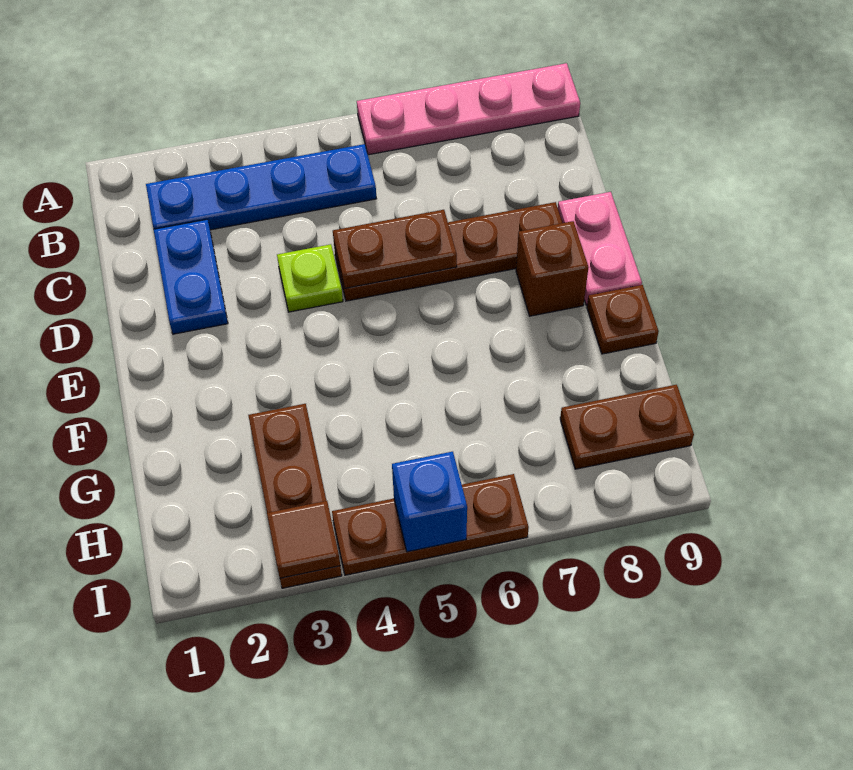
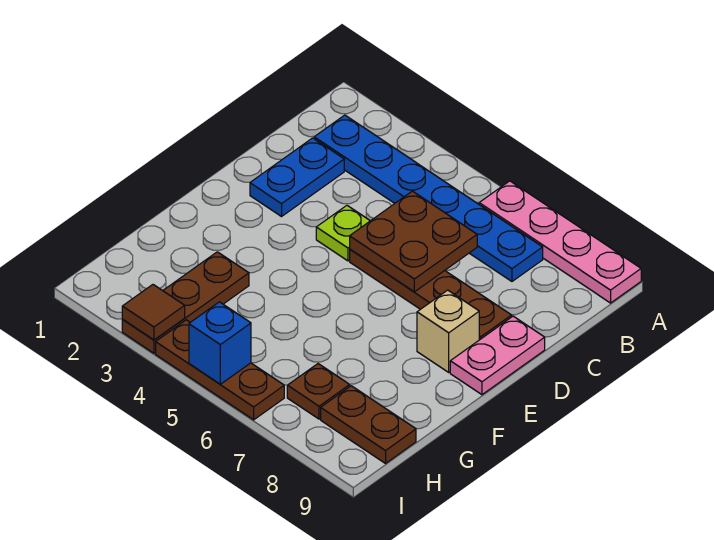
blue plate B2:B5 level 1 -> blue plate B2:B7 level 1
brown plate D5:D6 level 2 -> brown plate C5:D6 level 2
brown brick E8 level 1 -> tan brick E8 level 1
brown plate F9 level 1 -> brown plate H7 level 1

